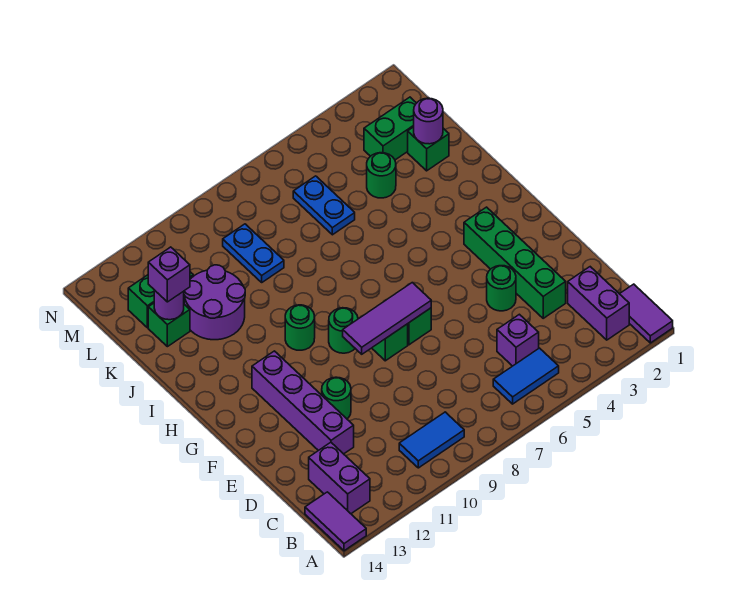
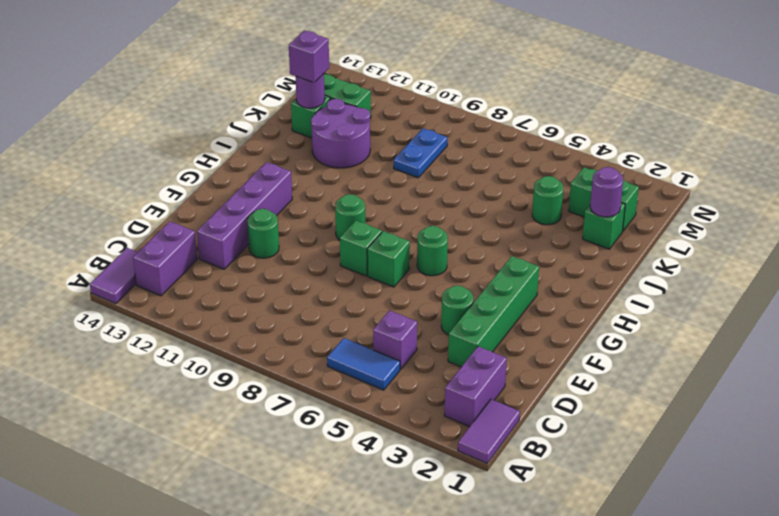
blue tile B9:B10 level 1 -> none
purple tile F7:F9 level 2 -> none
green round brick H10 level 1 -> green round brick G6 level 1
blue plate K6:L6 level 1 -> none

